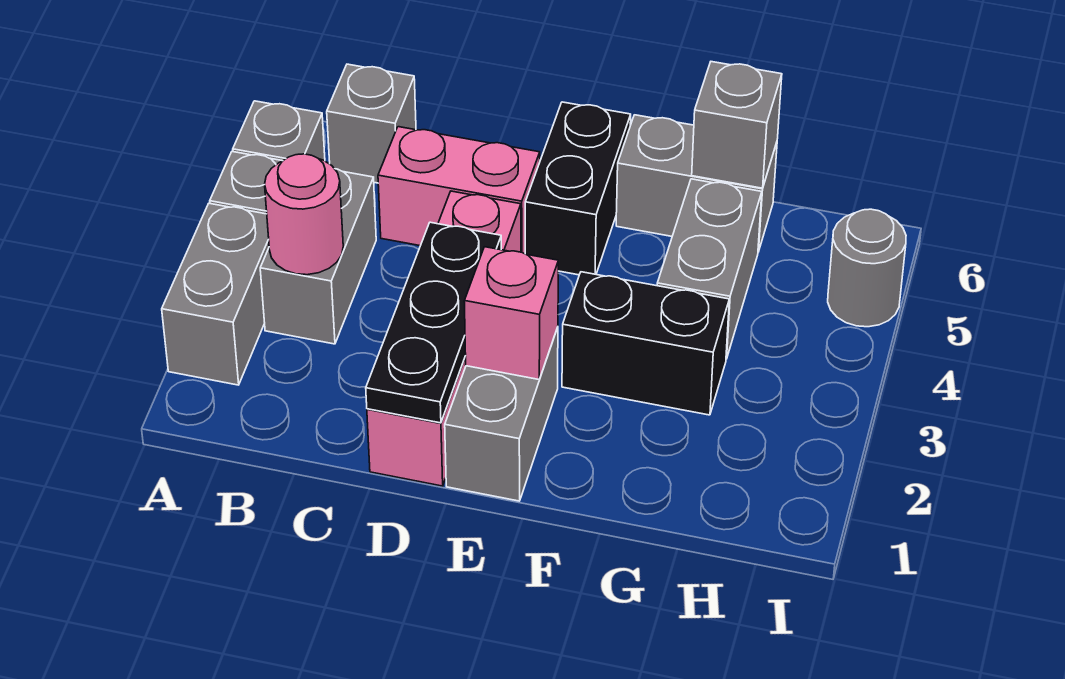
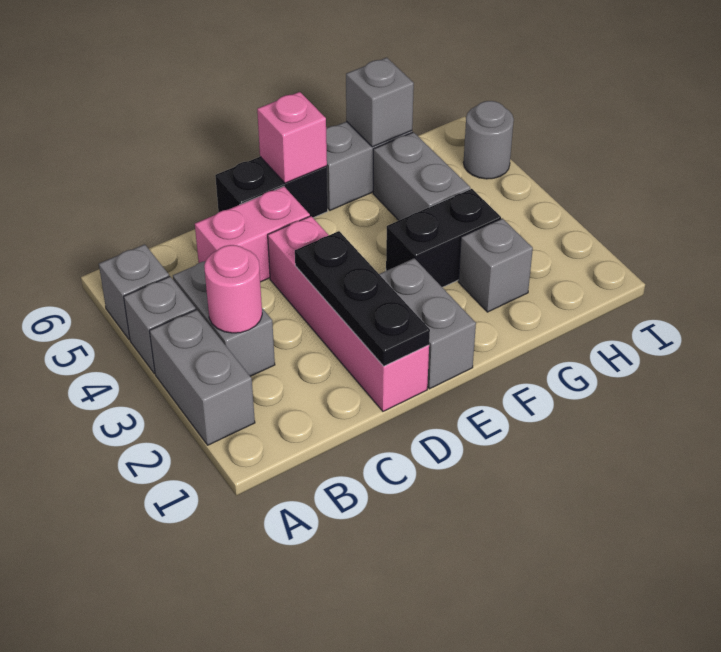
grey brick B6 level 1 -> grey brick G2 level 1
pink brick E2 level 2 -> pink brick E6 level 2
black brick E5:E6 level 1 -> black brick D6:E6 level 1

